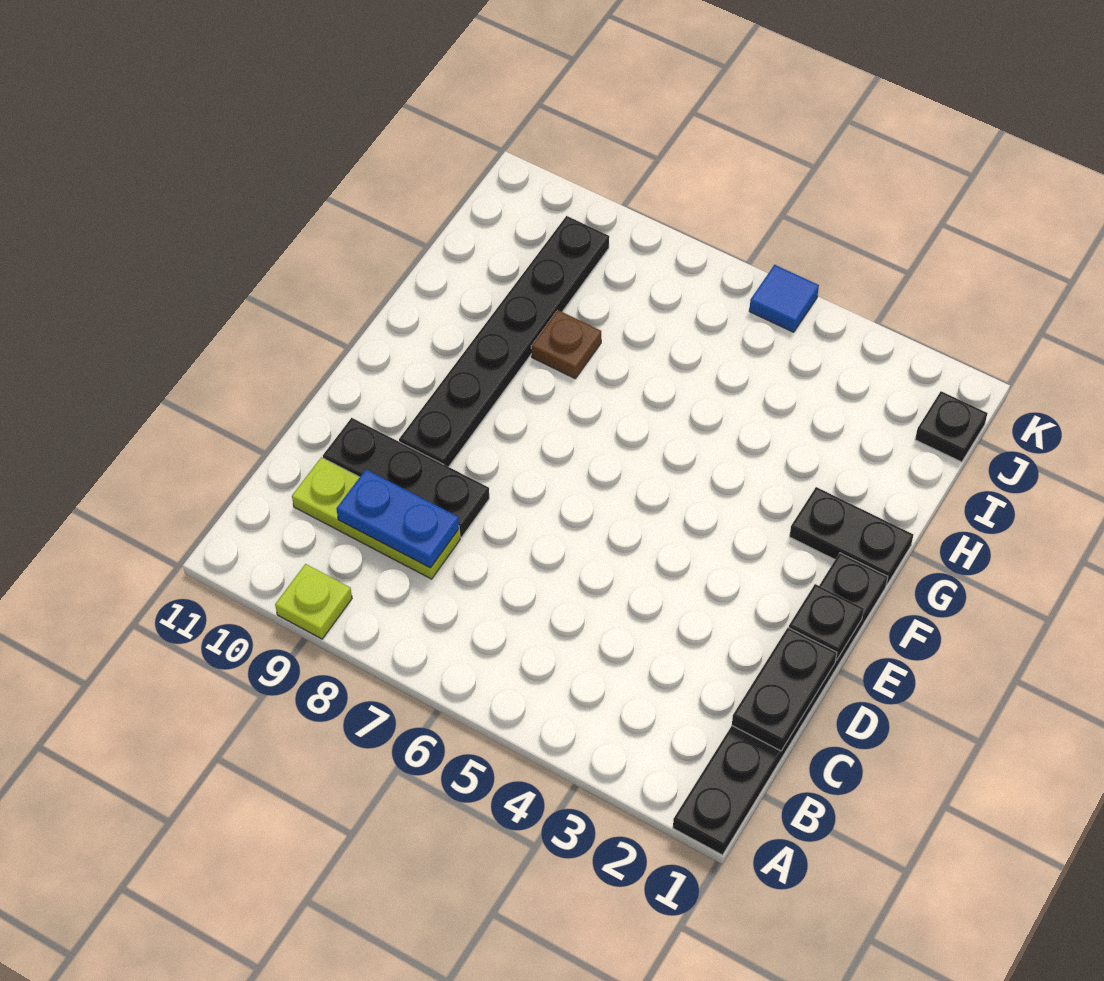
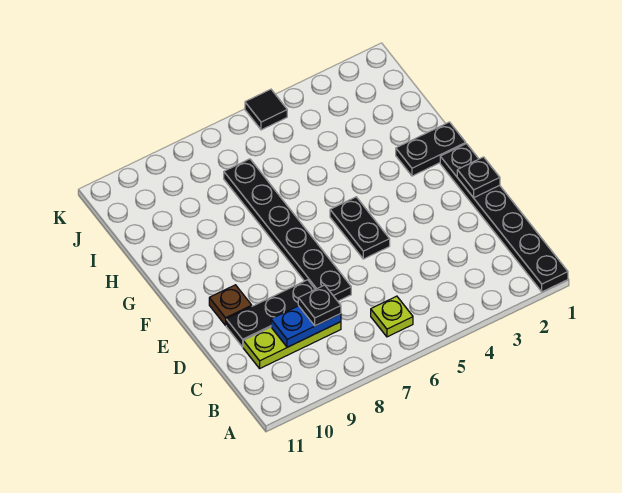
lime plate A9 level 1 -> lime plate B6 level 1
black plate C1:D1 level 2 -> black plate E5:F5 level 1
black plate E9:J9 level 1 -> black plate D7:I7 level 1
brown plate H8 level 1 -> brown plate E10 level 1
black plate J1 level 1 -> black plate C8 level 3
blue tile K5 level 1 -> black tile K5 level 1

